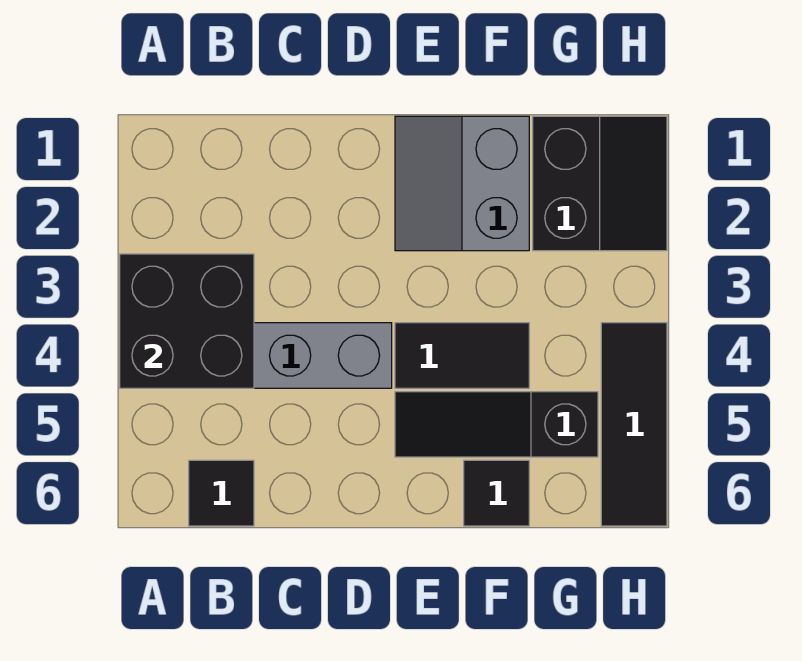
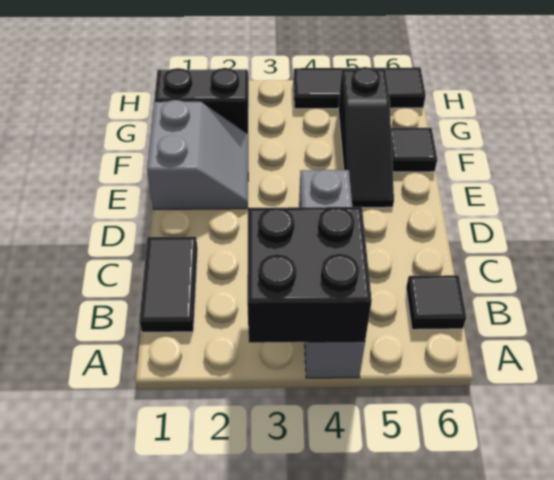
grey slope E1:F2 level 1 top F -> grey slope E1:F2 level 1 top 1
black tile E4:F4 level 1 -> black tile B1:C1 level 1

